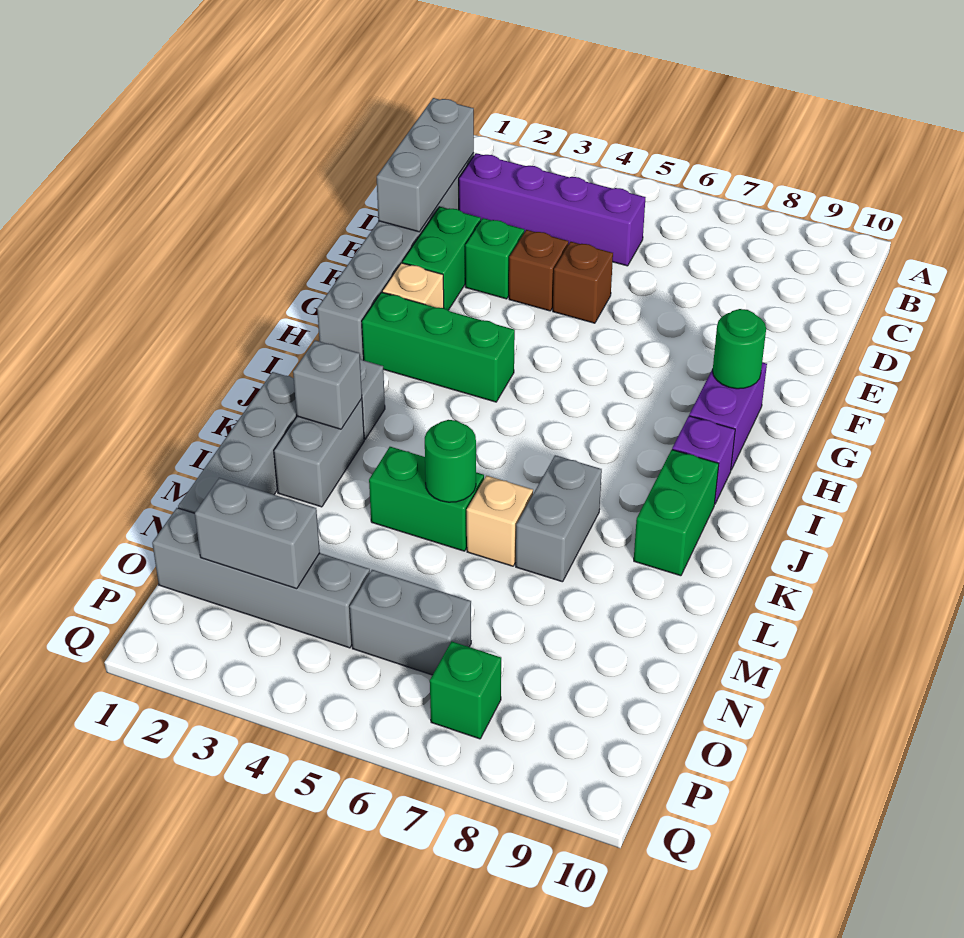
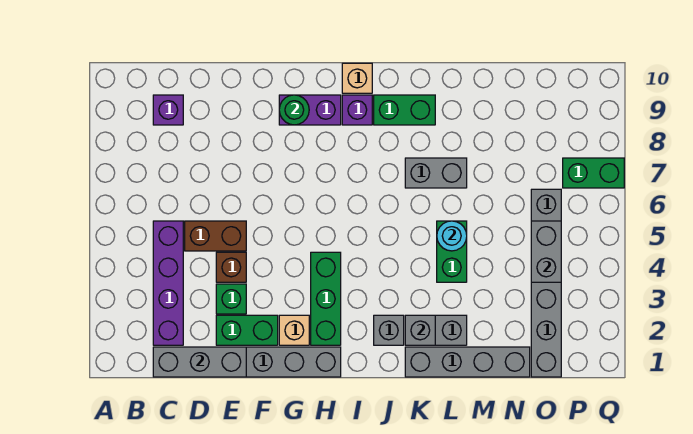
none -> purple brick C9 level 1
brown brick E5 level 1 -> brown brick D5:E5 level 1
green round brick L5 level 2 -> cyan round brick L5 level 2
tan brick L6 level 1 -> tan brick I10 level 1
grey brick O2:O3 level 2 -> grey brick O4:O5 level 2
green brick P7 level 1 -> green brick P7:Q7 level 1

